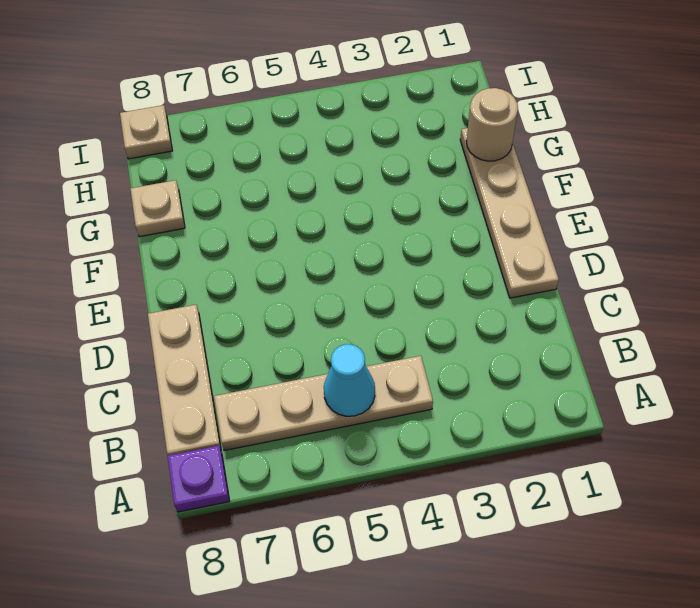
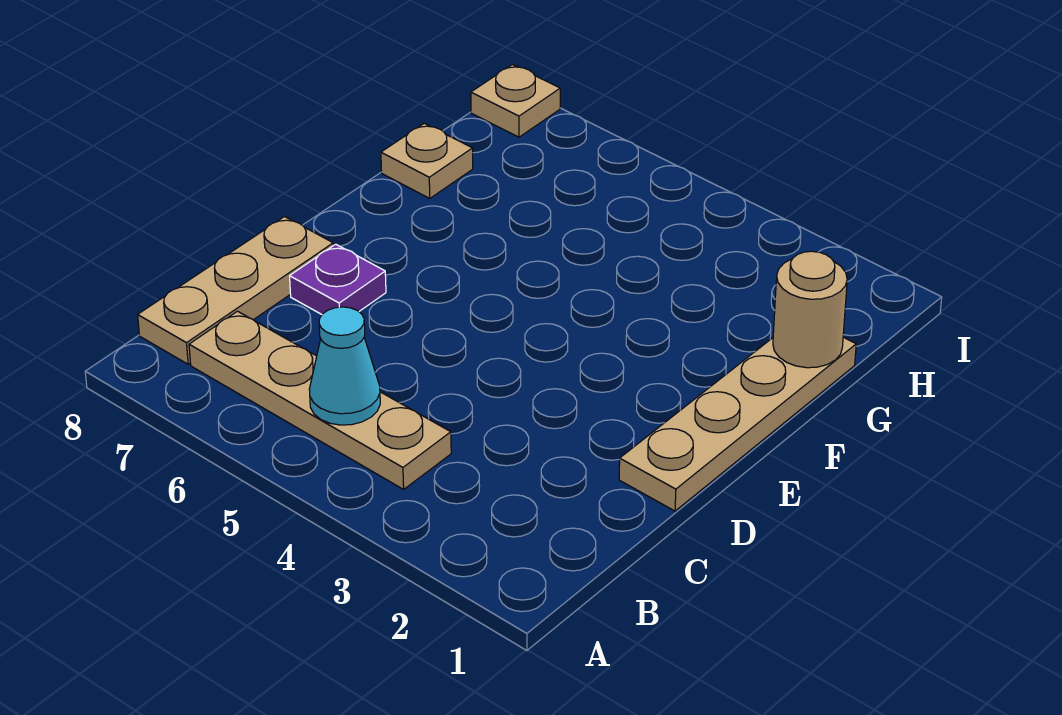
purple plate A8 level 1 -> purple plate D7 level 1

